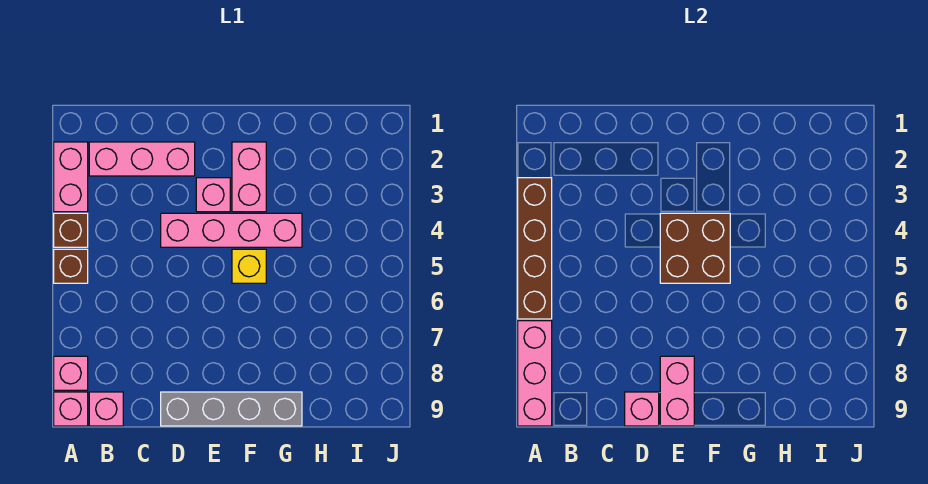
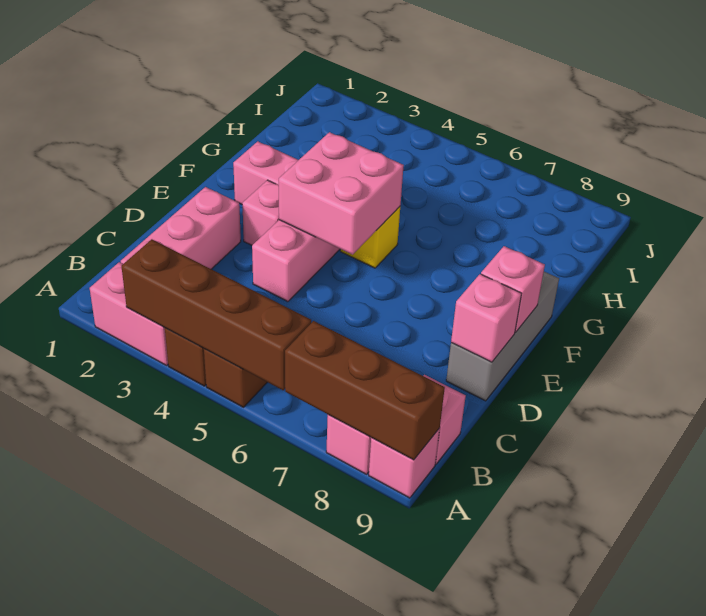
pink brick A7:A9 level 2 -> brown brick A7:A9 level 2
grey brick D9:G9 level 1 -> grey brick D9:F9 level 1
brown brick E4:F5 level 2 -> pink brick E4:F5 level 2
pink brick E8:E9 level 2 -> pink brick E9 level 2

